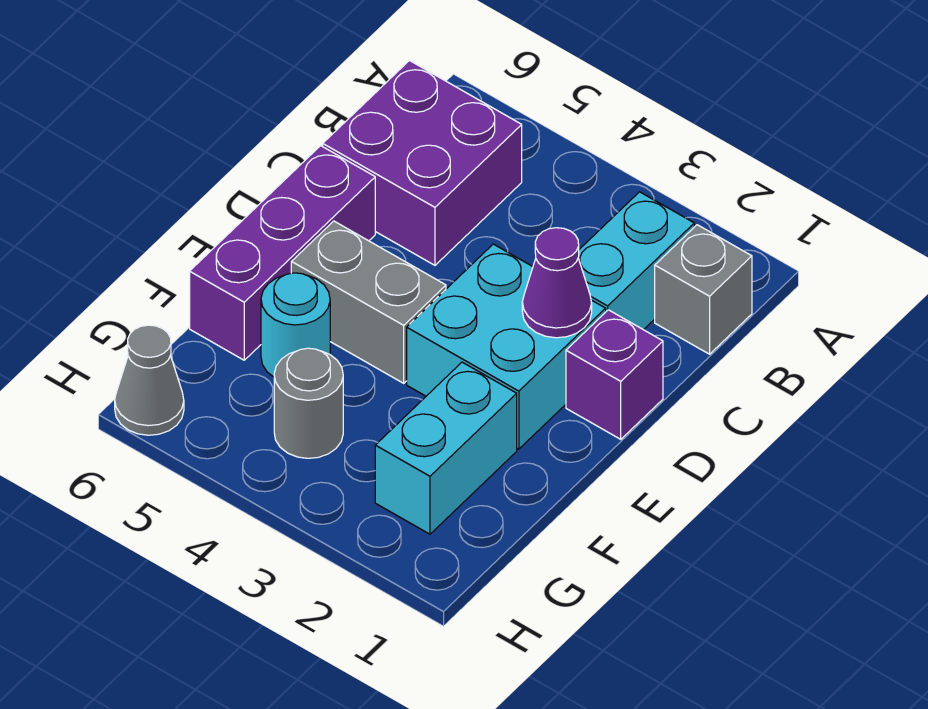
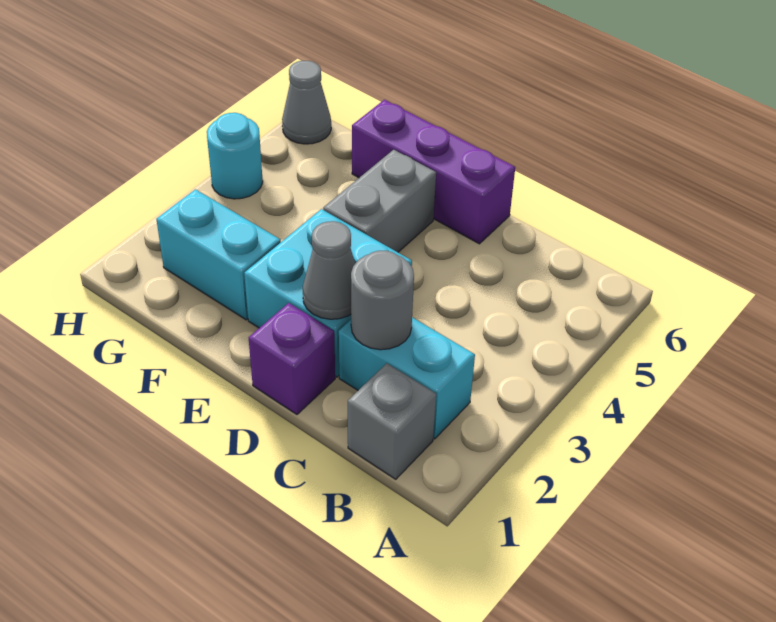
purple brick B5:C6 level 1 -> none
purple cone D2 level 2 -> grey cone D2 level 2
cyan round brick F5 level 1 -> cyan round brick H4 level 1
grey round brick G4 level 1 -> grey round brick C2 level 2

